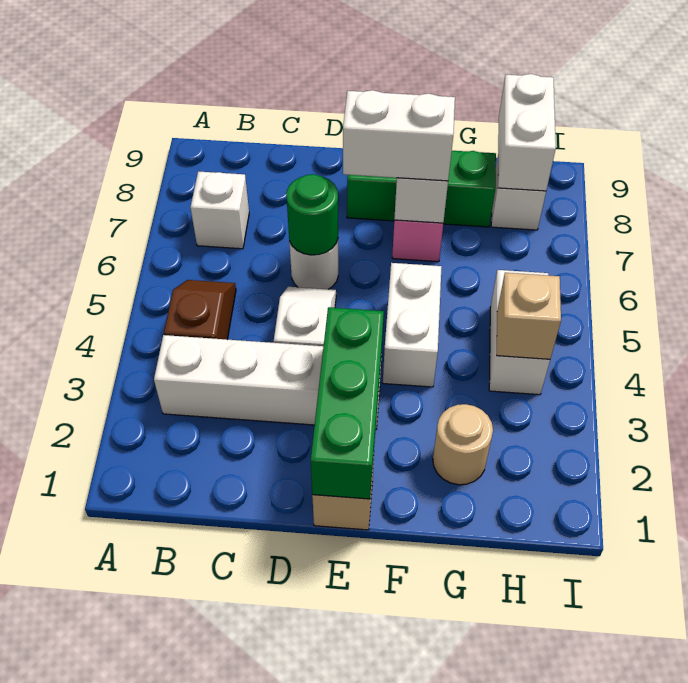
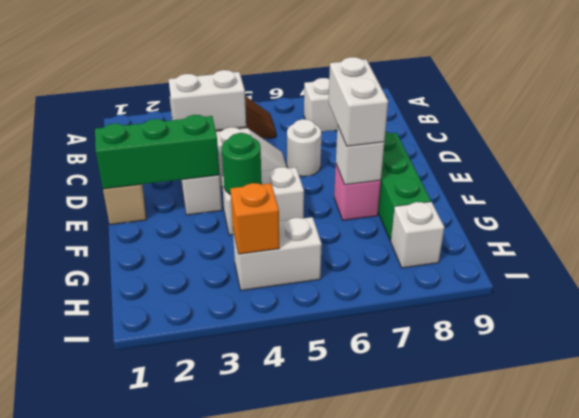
green round brick D6 level 2 -> green round brick F4 level 2
tan round brick G2 level 1 -> none
tan brick H4 level 2 -> orange brick H4 level 2
white brick H8:H9 level 2 -> white brick C3:C4 level 2

